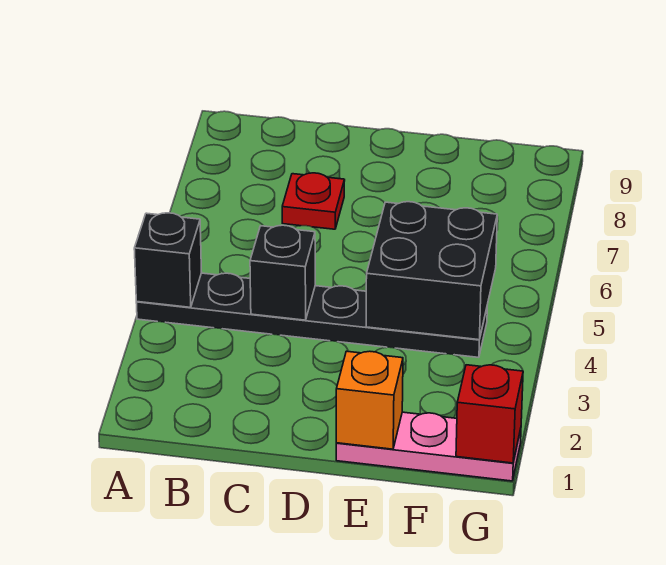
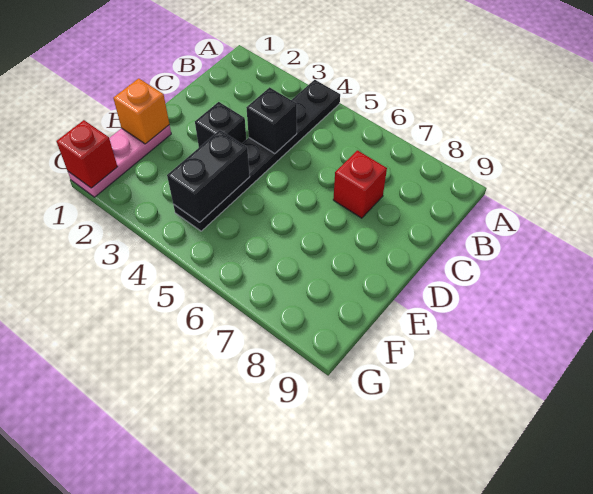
black brick A4 level 2 -> black brick D3 level 1
red plate C7 level 1 -> red brick C7 level 1
black brick E4:F5 level 2 -> black brick E4:F4 level 2

